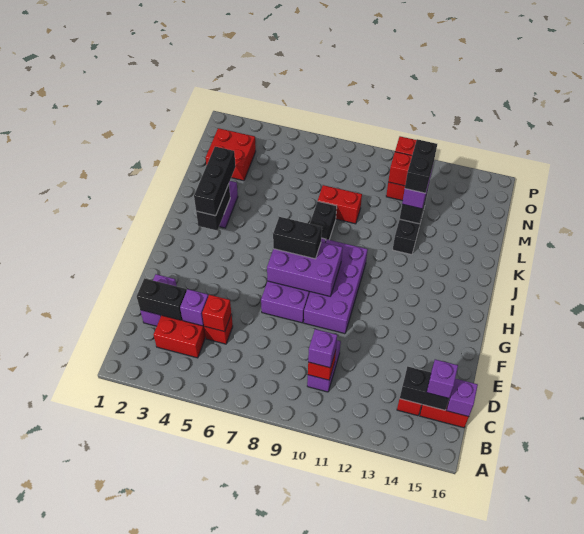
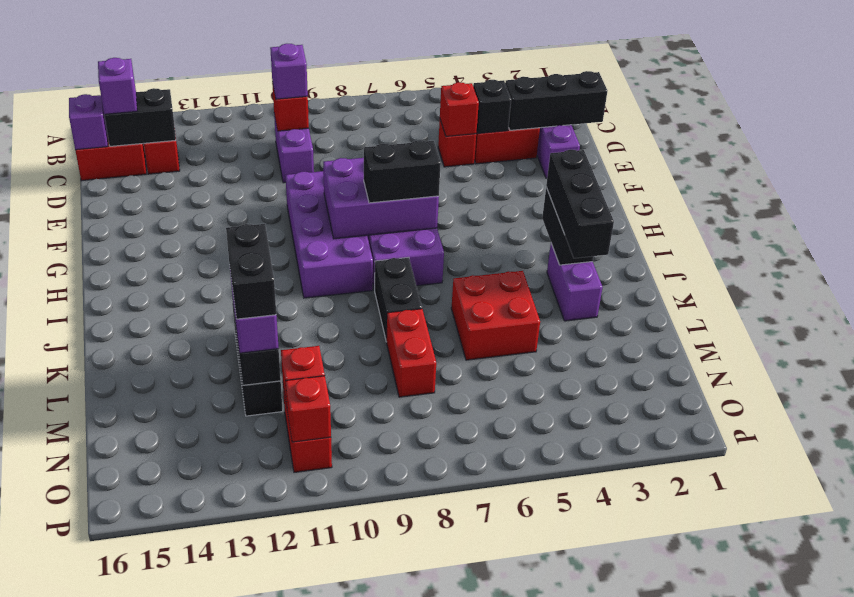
black brick D2:D3 level 2 -> black brick D1:D3 level 2
purple brick D4 level 2 -> black brick D4 level 2
red brick L8:L9 level 1 -> red brick L8:M8 level 1
red brick M2:N3 level 1 -> red brick K5:L6 level 1

